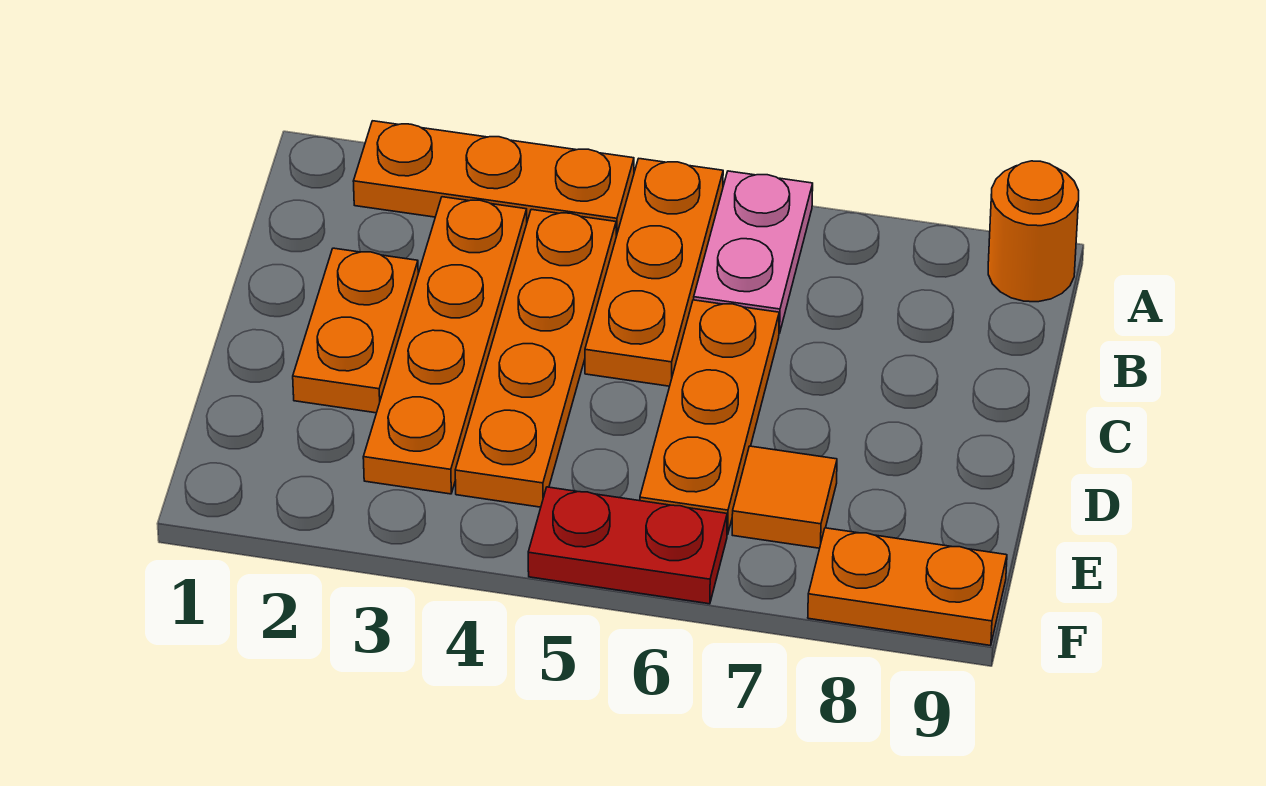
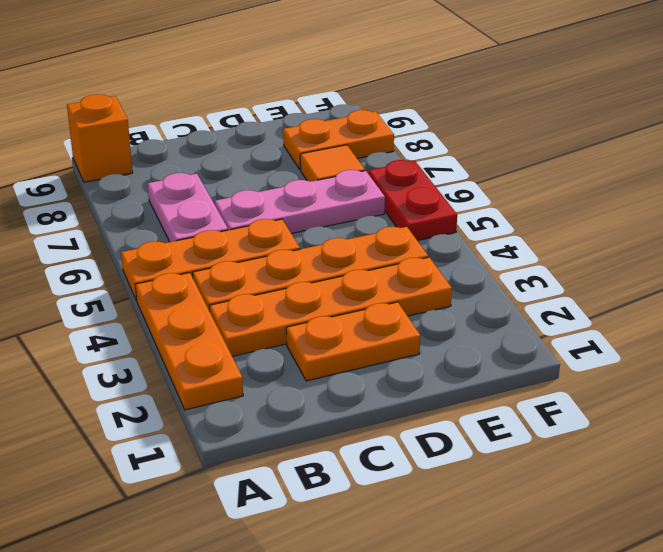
pink plate A6:B6 level 1 -> pink plate B6:B7 level 1
orange round brick A9 level 1 -> orange brick A9 level 1
orange plate C6:E6 level 1 -> pink plate C6:E6 level 1
orange plate F8:F9 level 1 -> orange plate E8:F8 level 1

